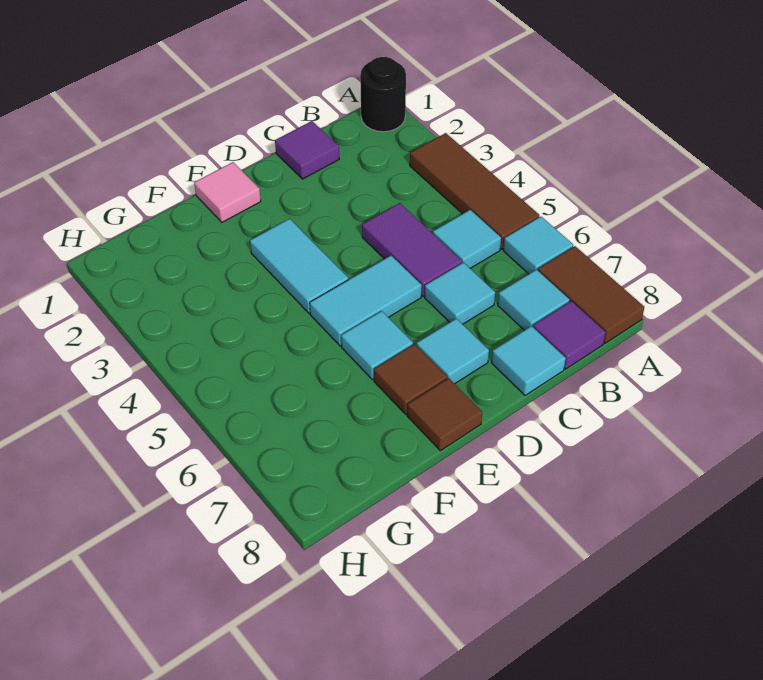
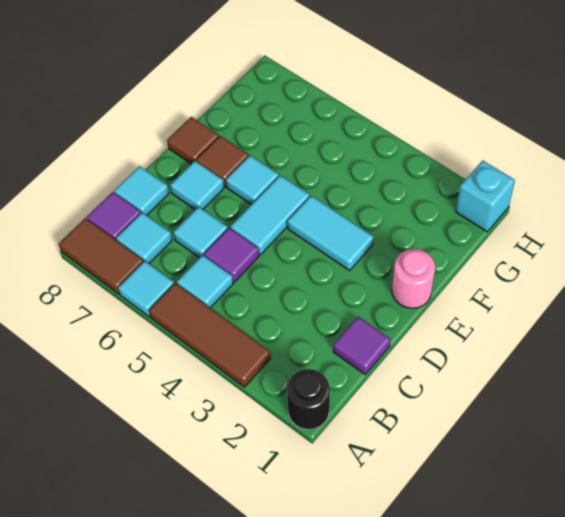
purple tile C4:C5 level 1 -> purple tile C5 level 1
pink tile E1 level 1 -> pink round brick E1 level 1
none -> cyan brick H1 level 1

